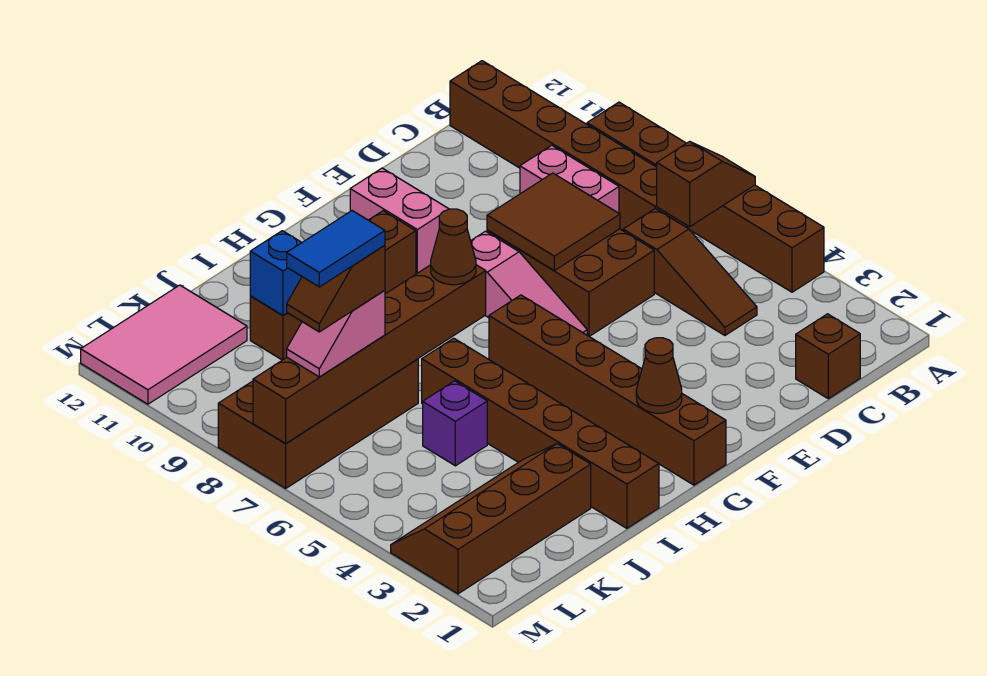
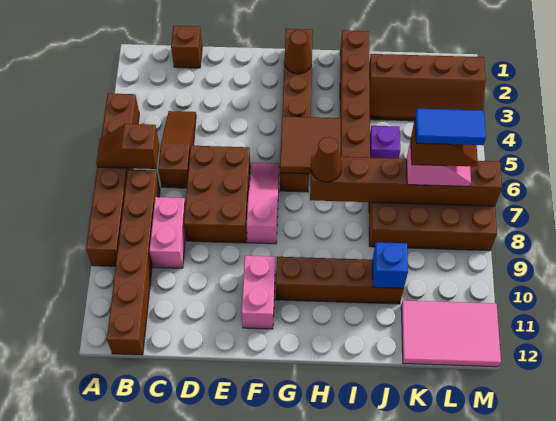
brown tile D7:E8 level 2 -> brown tile G5:H6 level 2

